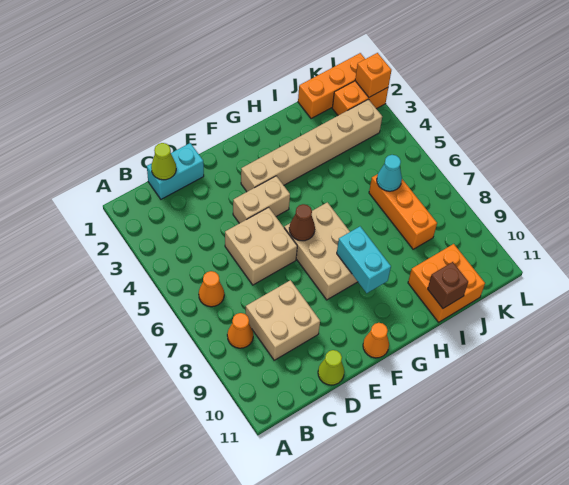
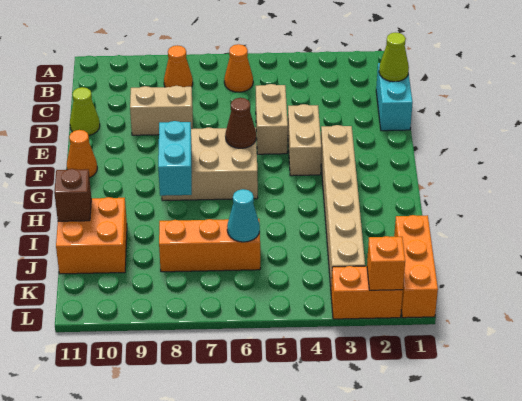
tan brick C8:D9 level 1 -> tan brick D8:D9 level 1
tan brick D5:E6 level 1 -> tan brick D5:E5 level 1
cyan brick G8:G9 level 2 -> cyan brick G8:H8 level 2
orange brick K2:L2 level 1 -> orange brick L2:L3 level 1

